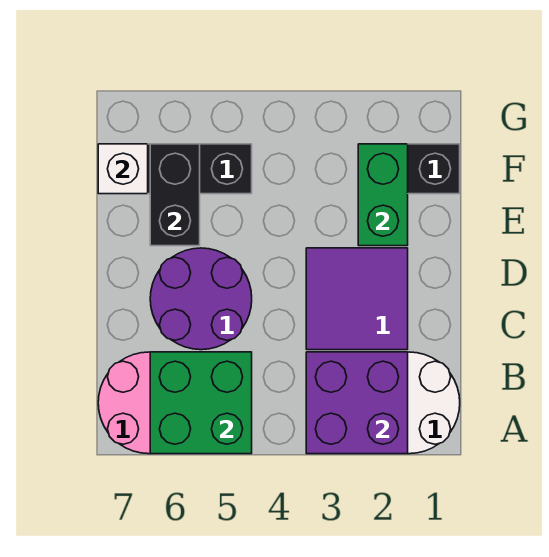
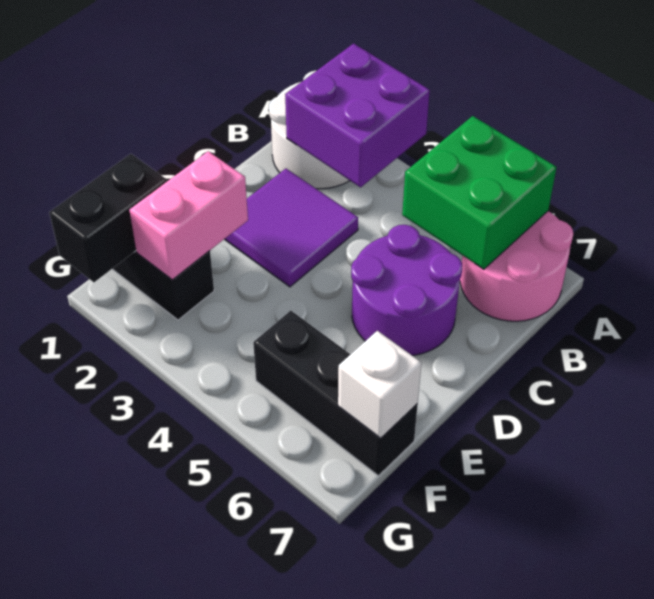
green brick E2:F2 level 2 -> pink brick E2:F2 level 2
black brick E6:F6 level 2 -> black brick F1:G1 level 2

